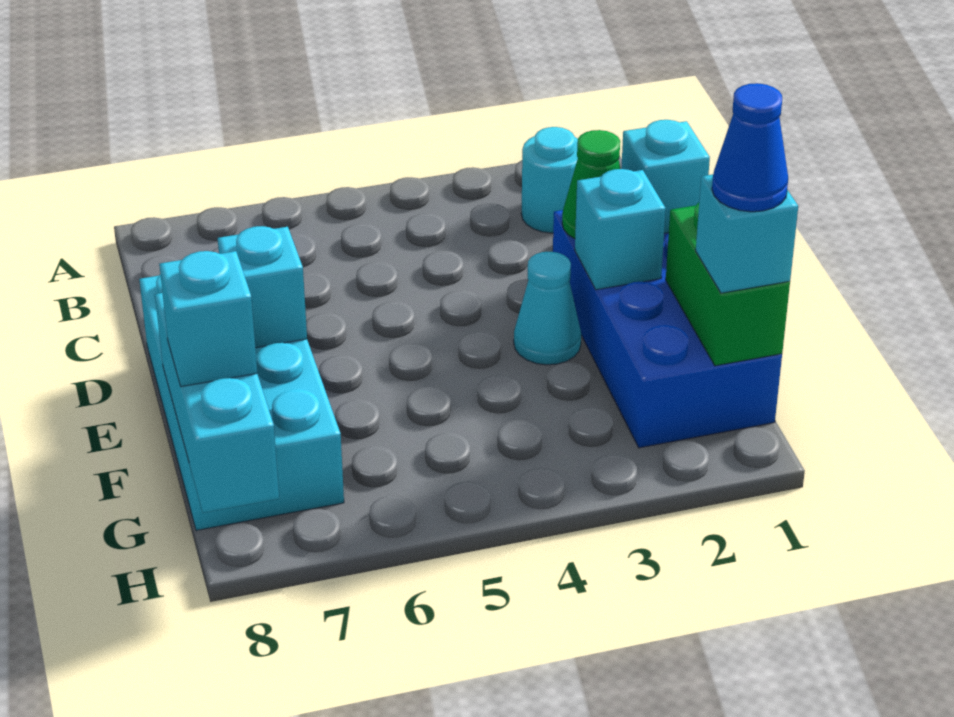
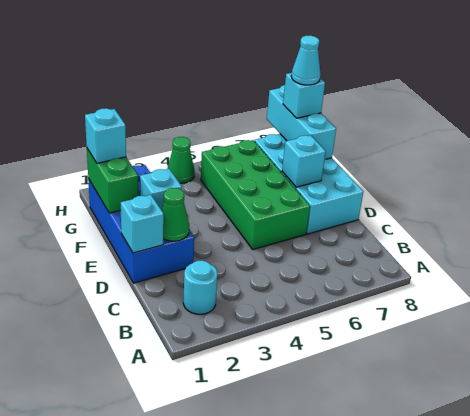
none -> green brick D5:G6 level 1
cyan cone E3 level 1 -> cyan cone G8 level 4
blue cone G1 level 4 -> none
none -> green cone H4 level 1

